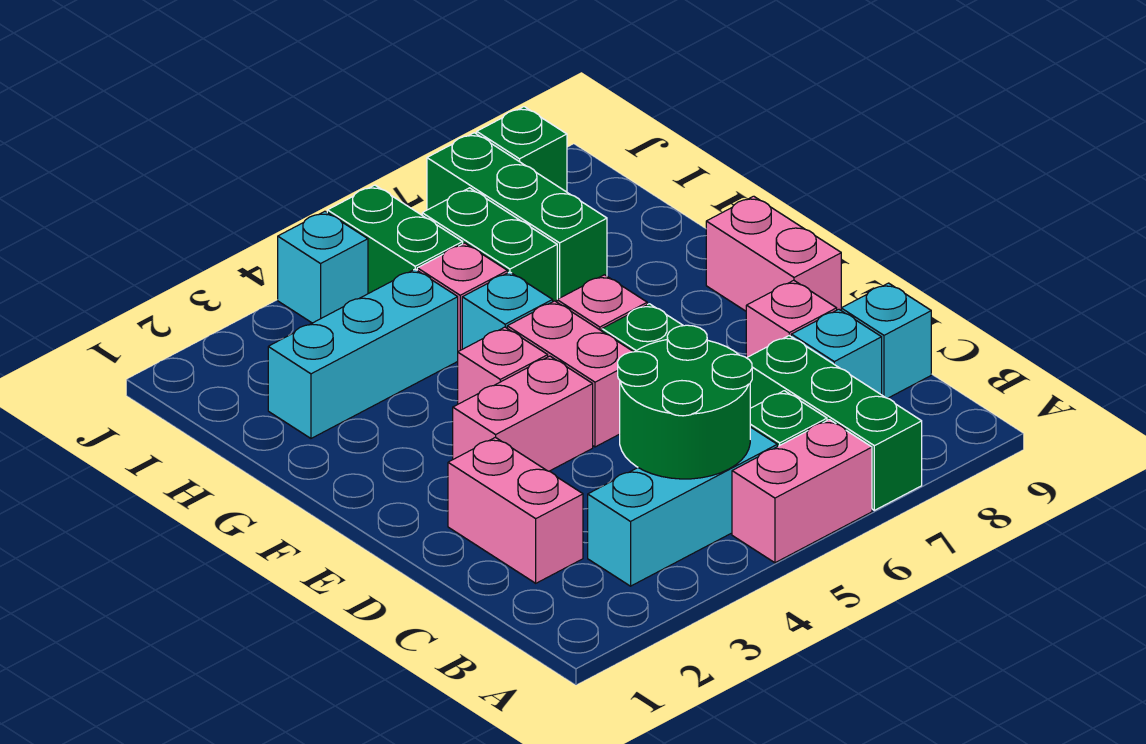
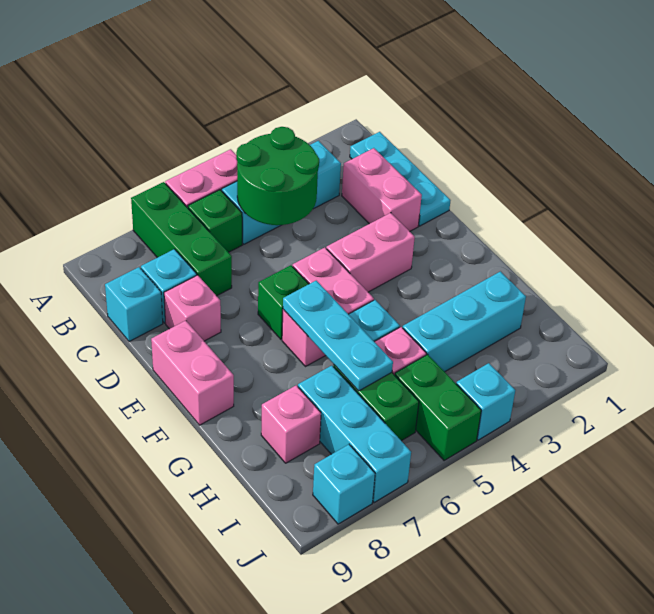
none -> cyan plate B1:D1 level 1
pink brick F4 level 1 -> pink brick H8 level 1
none -> cyan plate F6:H6 level 2
green brick H7:J7 level 1 -> cyan brick H7:J7 level 1
green brick J8 level 1 -> cyan brick J8 level 1

